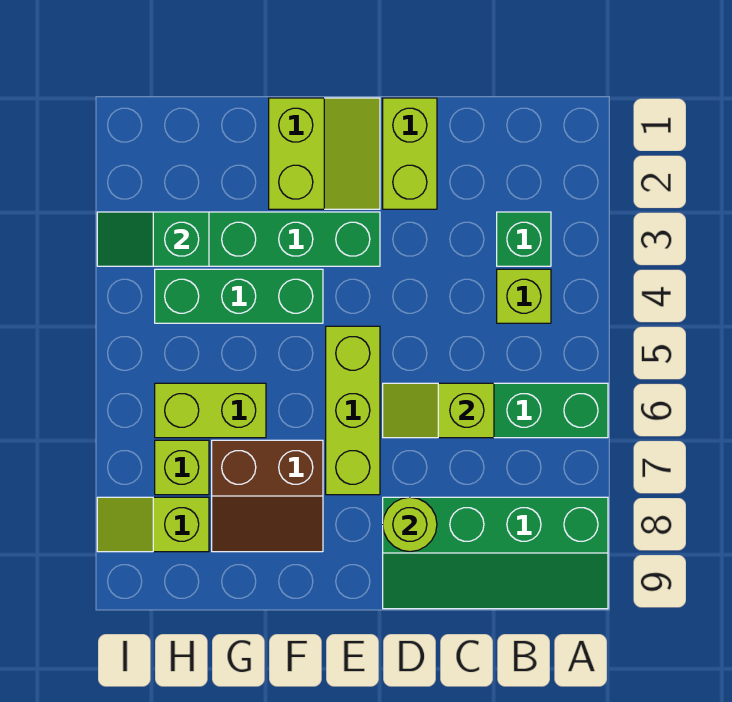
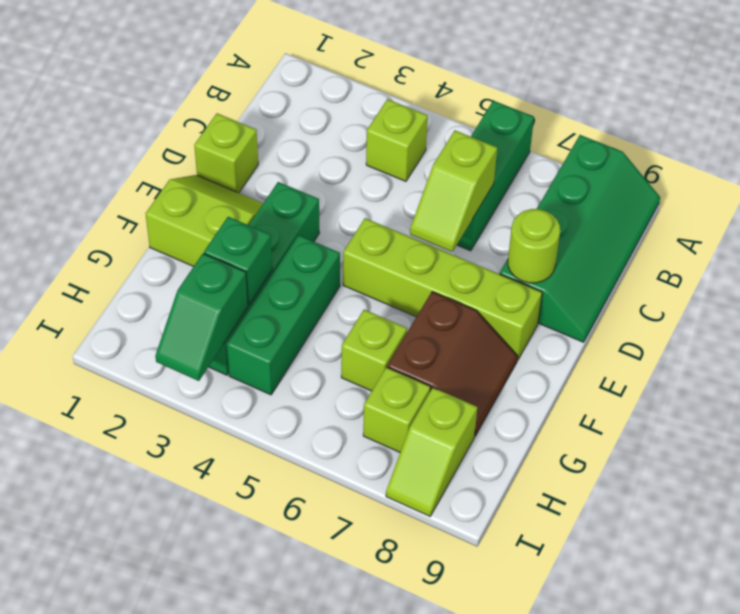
green brick B3 level 1 -> green brick G3 level 2
lime brick D1:D2 level 1 -> lime brick D1 level 1
lime brick E5:E7 level 1 -> lime brick E5:E8 level 1
lime brick G6:H6 level 1 -> lime brick G6 level 1

